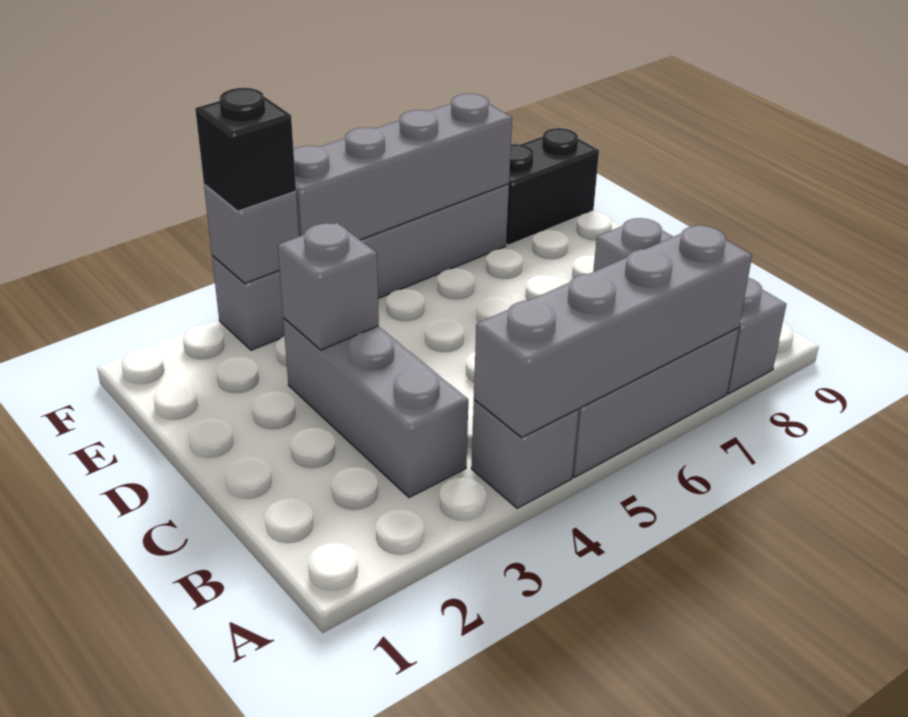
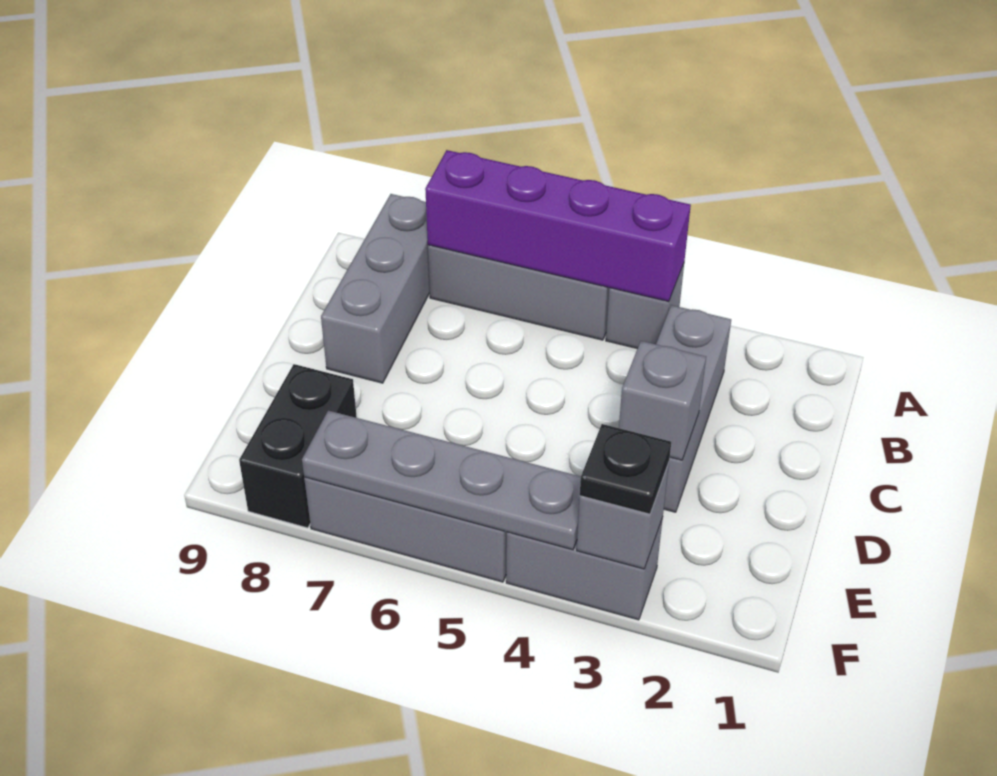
grey brick A4:A7 level 2 -> purple brick A4:A7 level 2
black brick F3 level 3 -> black plate F3 level 3
grey brick F4:F7 level 2 -> grey plate F4:F7 level 2
black brick F8:F9 level 1 -> black brick E8:F8 level 1

